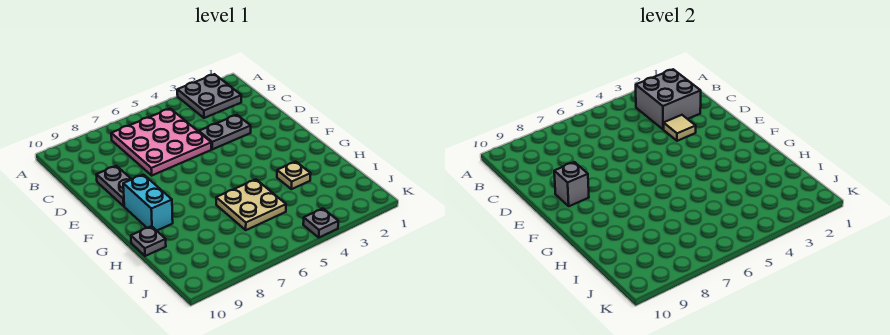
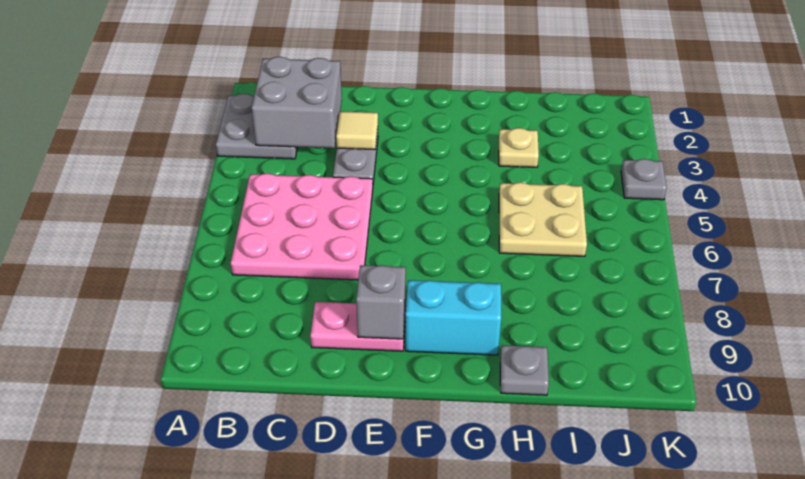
grey plate D9:E9 level 1 -> pink plate D9:E9 level 1

